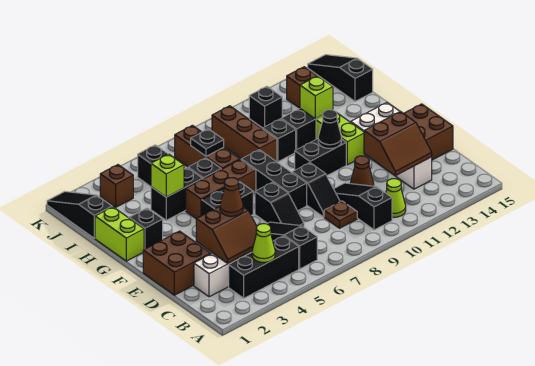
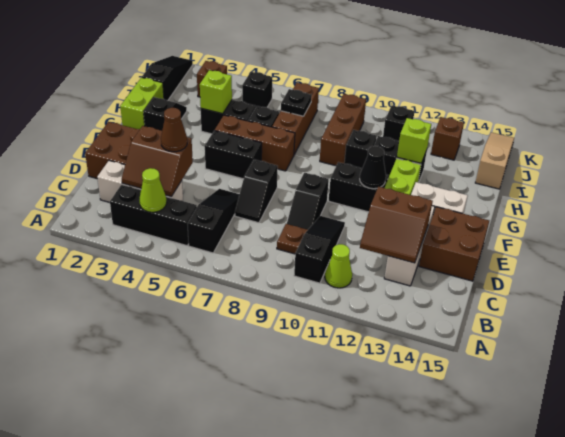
brown cone D11 level 1 -> none
black brick E8:G8 level 1 -> none
black slope I15:K15 level 1 top I -> tan slope I15:K15 level 1 top I

